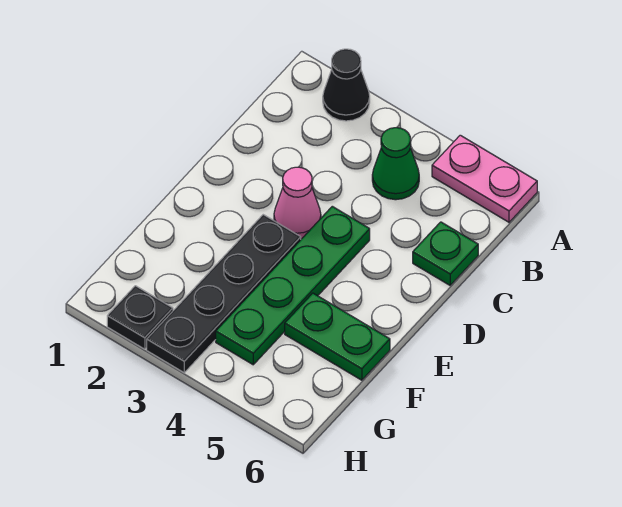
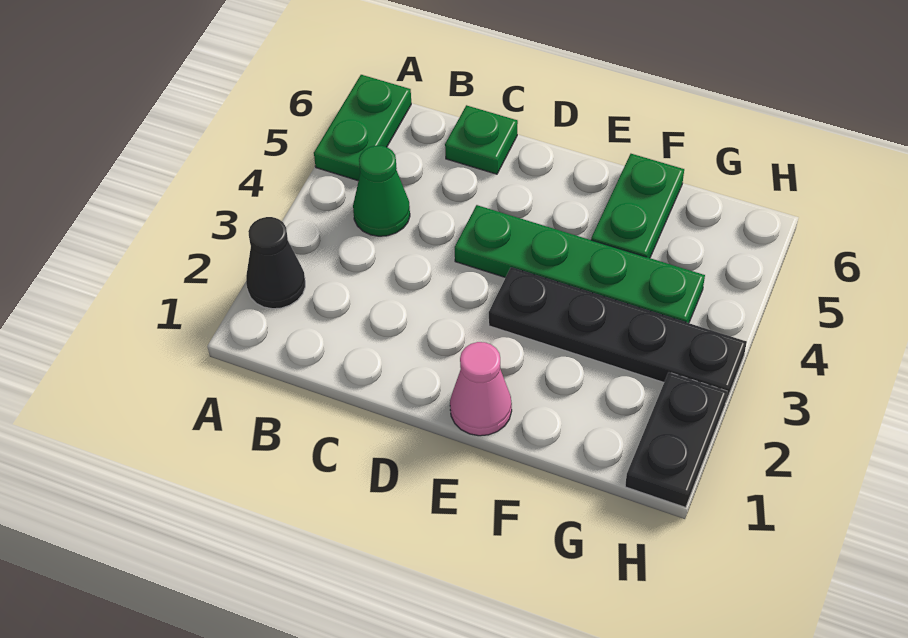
pink plate A5:A6 level 1 -> green plate A5:A6 level 1
pink cone D3 level 1 -> pink cone E1 level 1
black plate H2 level 1 -> black plate H1:H2 level 1

